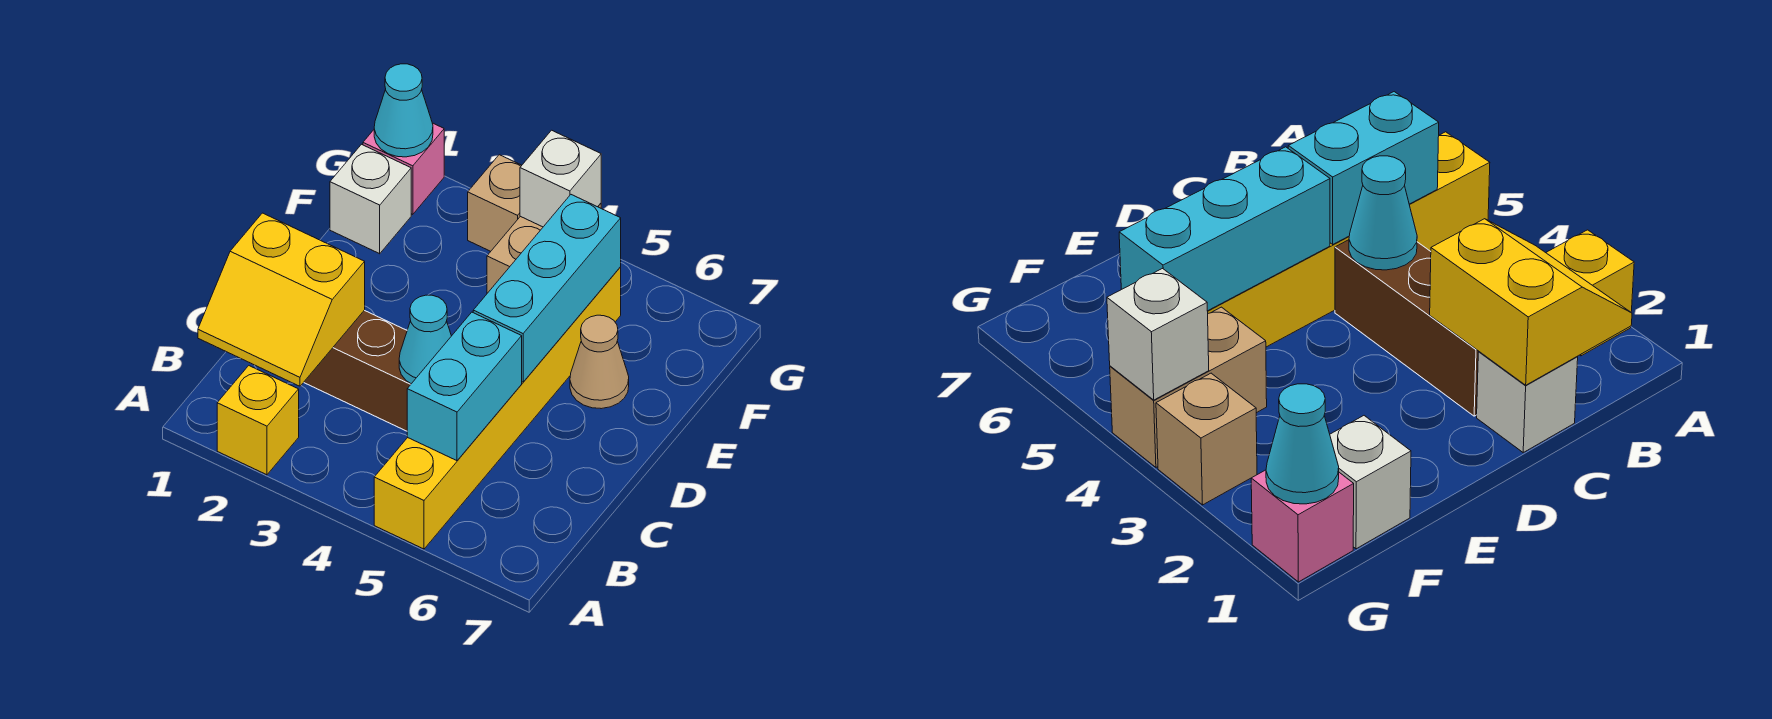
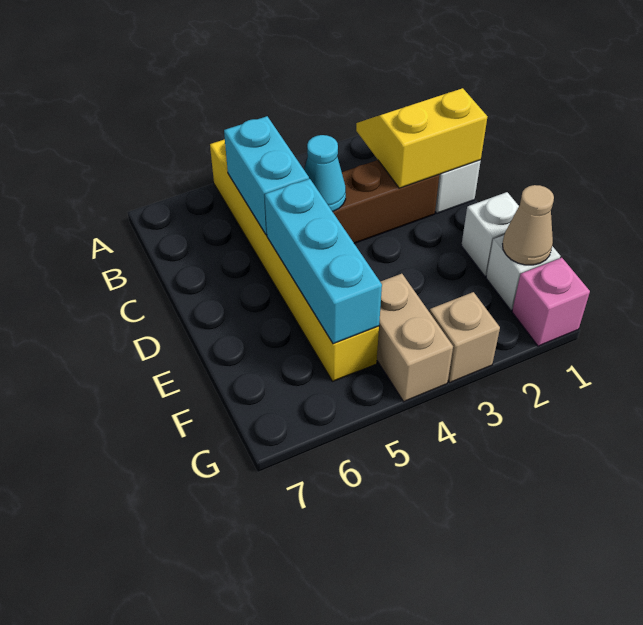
yellow brick A2 level 1 -> none
tan cone E6 level 1 -> tan cone F1 level 2
cyan cone G1 level 2 -> none
white brick G4 level 2 -> white brick E1 level 1

